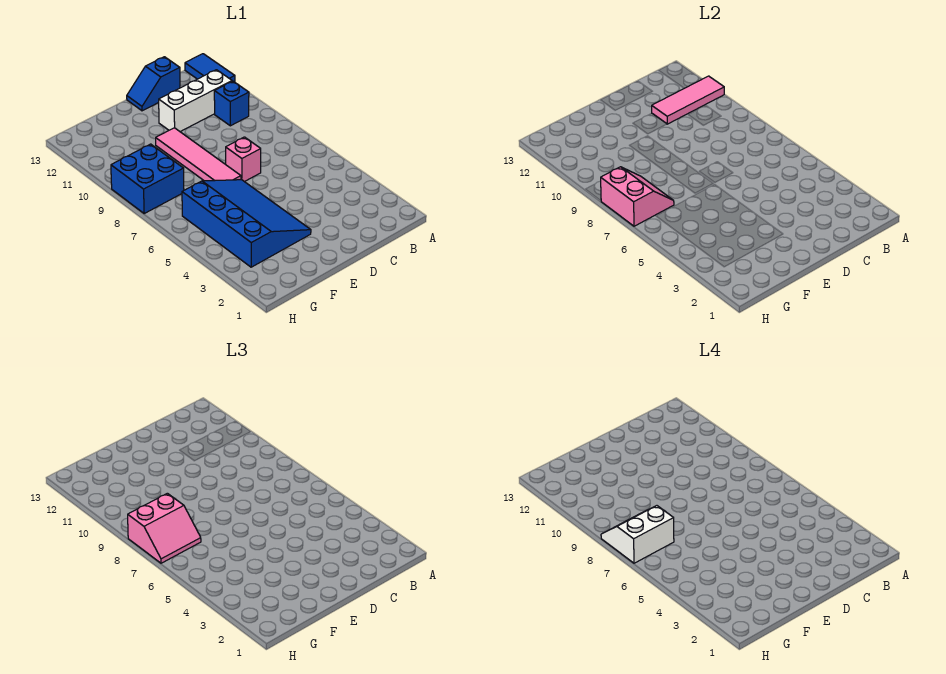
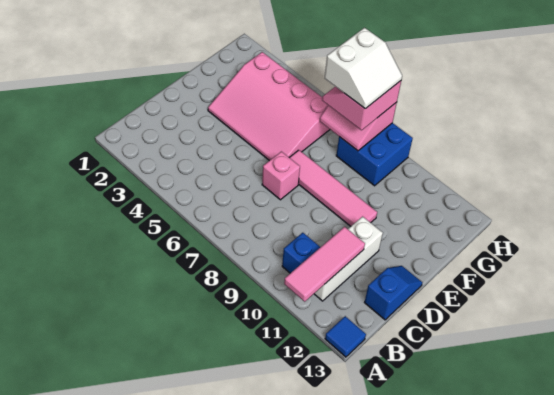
blue tile A12:A13 level 1 -> blue tile A13 level 1
blue slope E3:G6 level 1 top G -> pink slope E3:G6 level 1 top G

